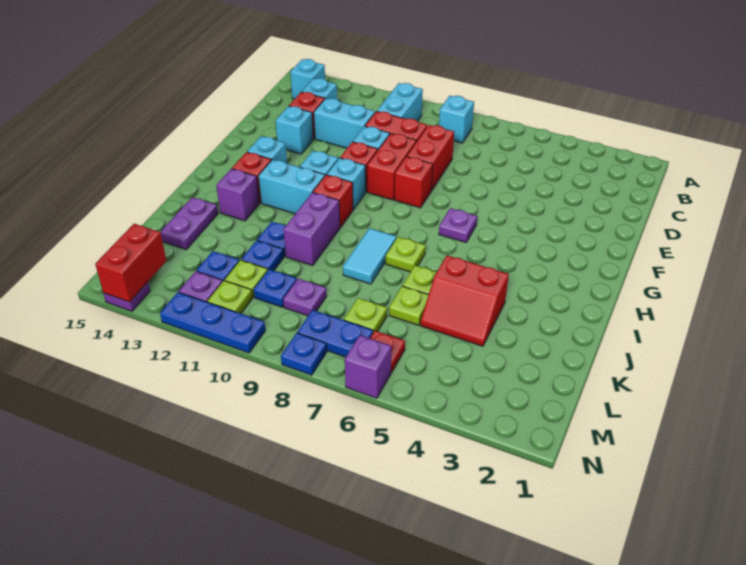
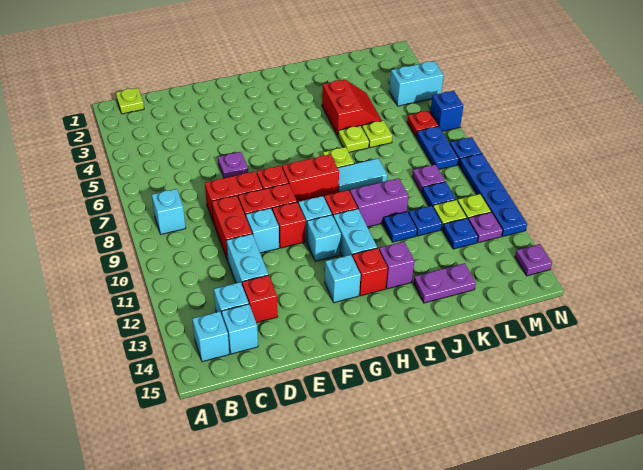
cyan brick B10:C10 level 1 -> cyan brick M4:N4 level 1
cyan brick E13 level 1 -> cyan brick C14 level 1
purple plate G6 level 1 -> purple plate E6 level 1
lime plate L7 level 1 -> lime plate B1 level 1
red brick M14:N14 level 2 -> red brick G8:H8 level 1
purple brick N6 level 1 -> blue brick N6 level 1
blue plate N10:N12 level 1 -> blue plate N9:N12 level 1

